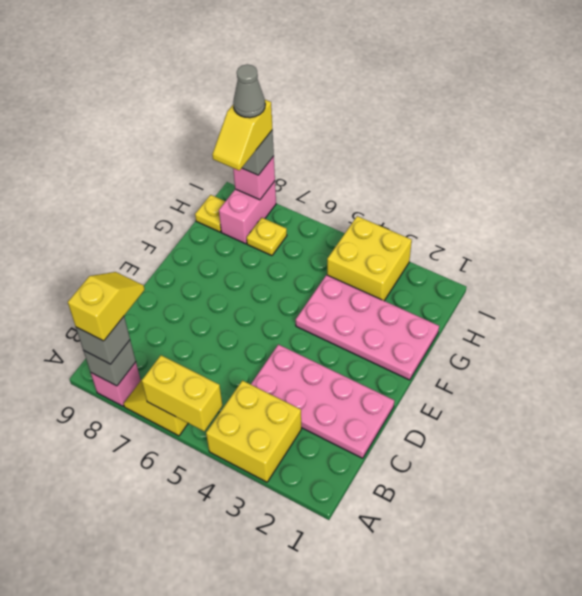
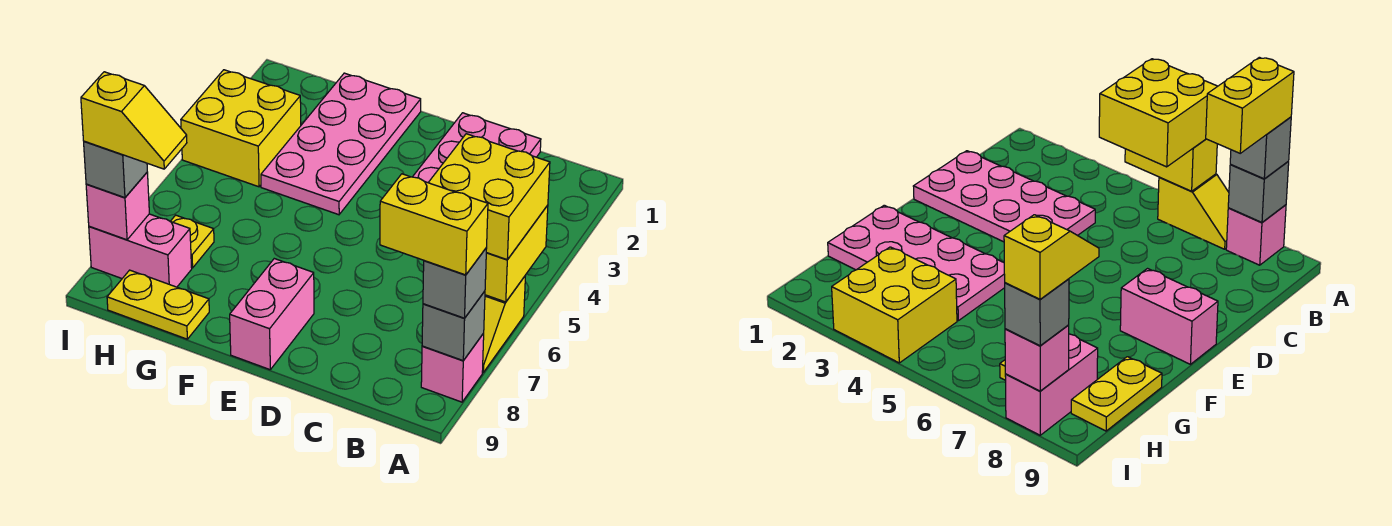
yellow brick A3:B4 level 1 -> yellow brick A5:B6 level 3
yellow slope A8:B8 level 4 top A -> yellow brick A8:B8 level 4
none -> pink brick E8:E9 level 1
yellow plate H9 level 1 -> yellow plate G9:H9 level 1
grey cone I8 level 5 -> none

